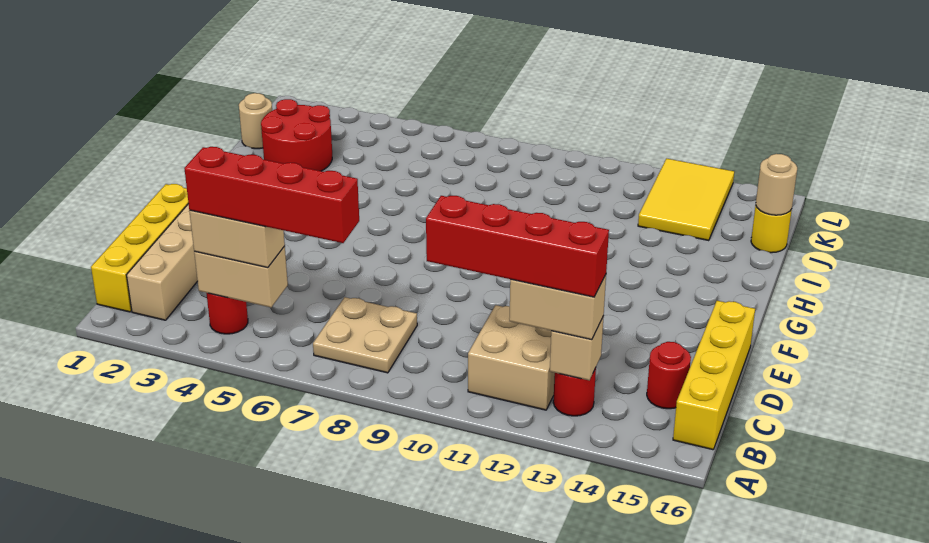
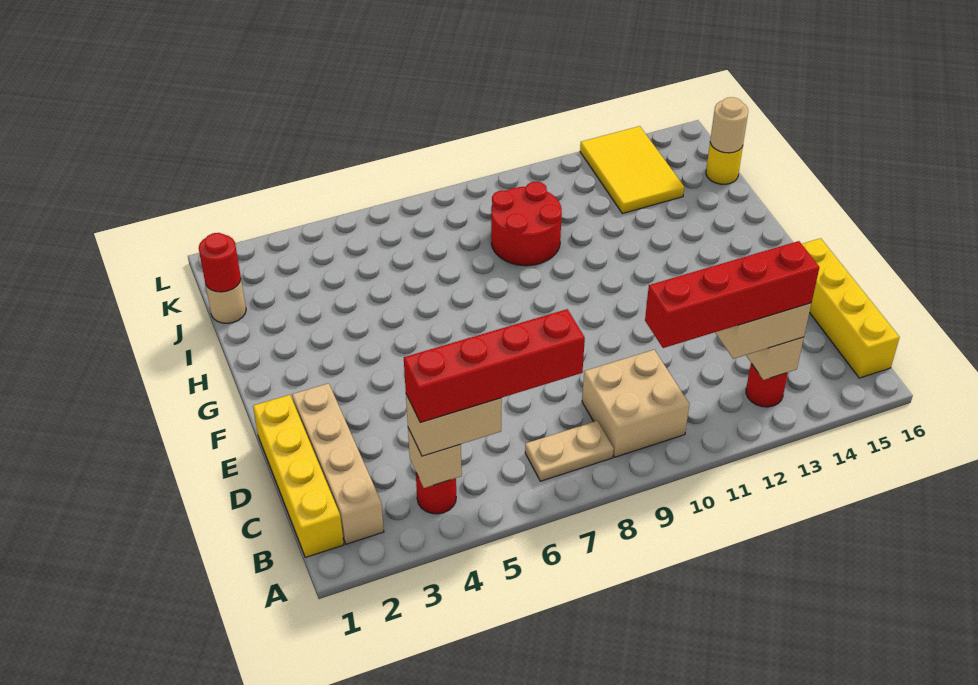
tan brick B4:B5 level 2 -> tan brick B4 level 2
tan plate B7:C8 level 1 -> tan plate B7:B8 level 1
tan brick B11:C12 level 1 -> tan brick B9:C10 level 1
red round brick C15 level 1 -> red round brick J1 level 2
red round brick I2:J3 level 1 -> red round brick I9:J10 level 1

